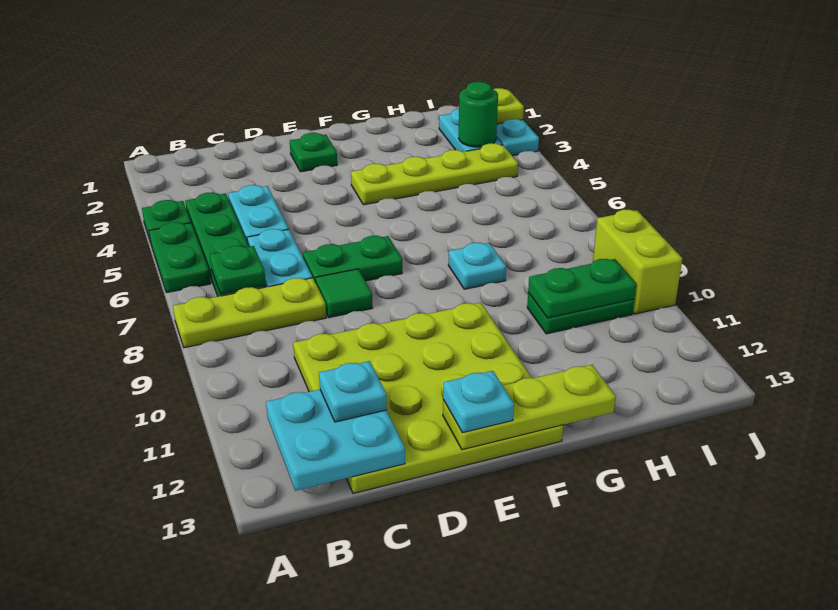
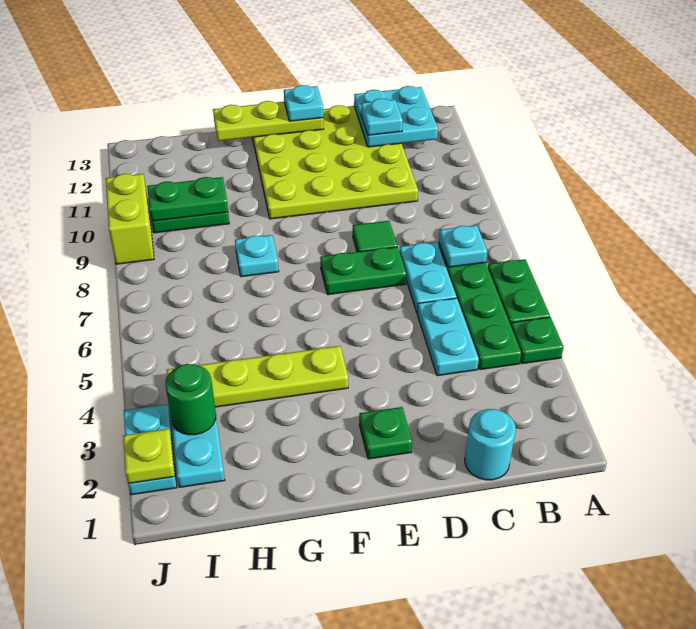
lime plate A8:C8 level 1 -> none
green plate B7 level 2 -> cyan plate B7 level 2
none -> cyan round brick C1 level 1

